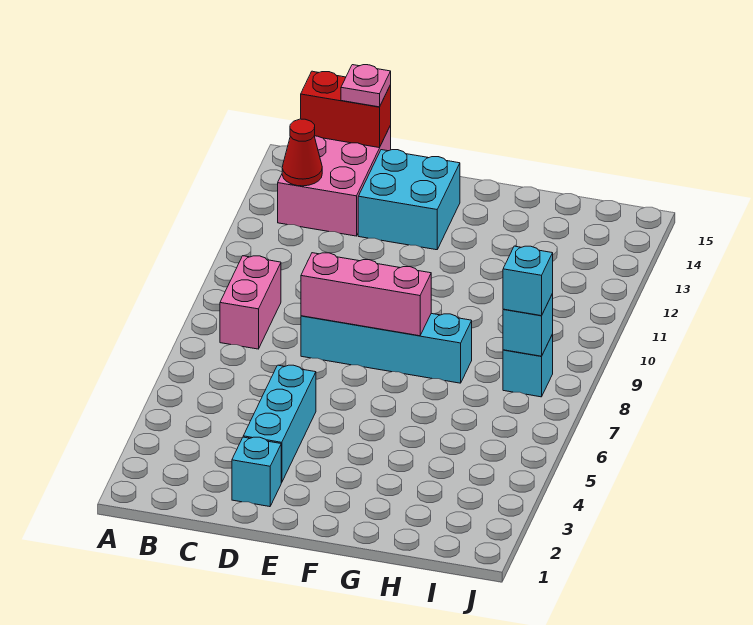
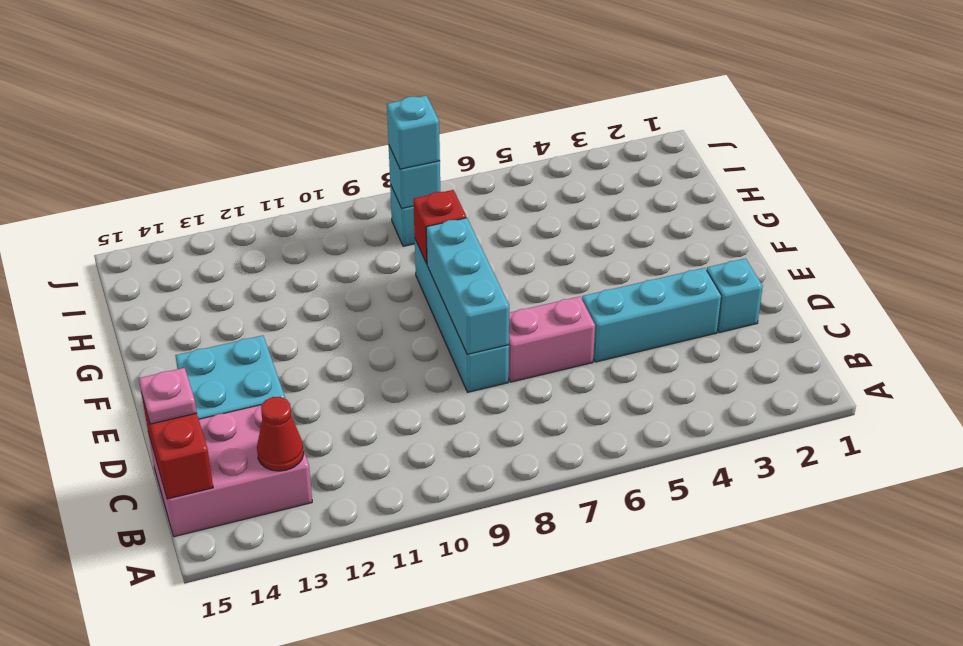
pink brick B8:B9 level 1 -> pink brick D6:D7 level 1
pink brick D8:F8 level 2 -> cyan brick D8:F8 level 2
none -> red brick G8 level 2

